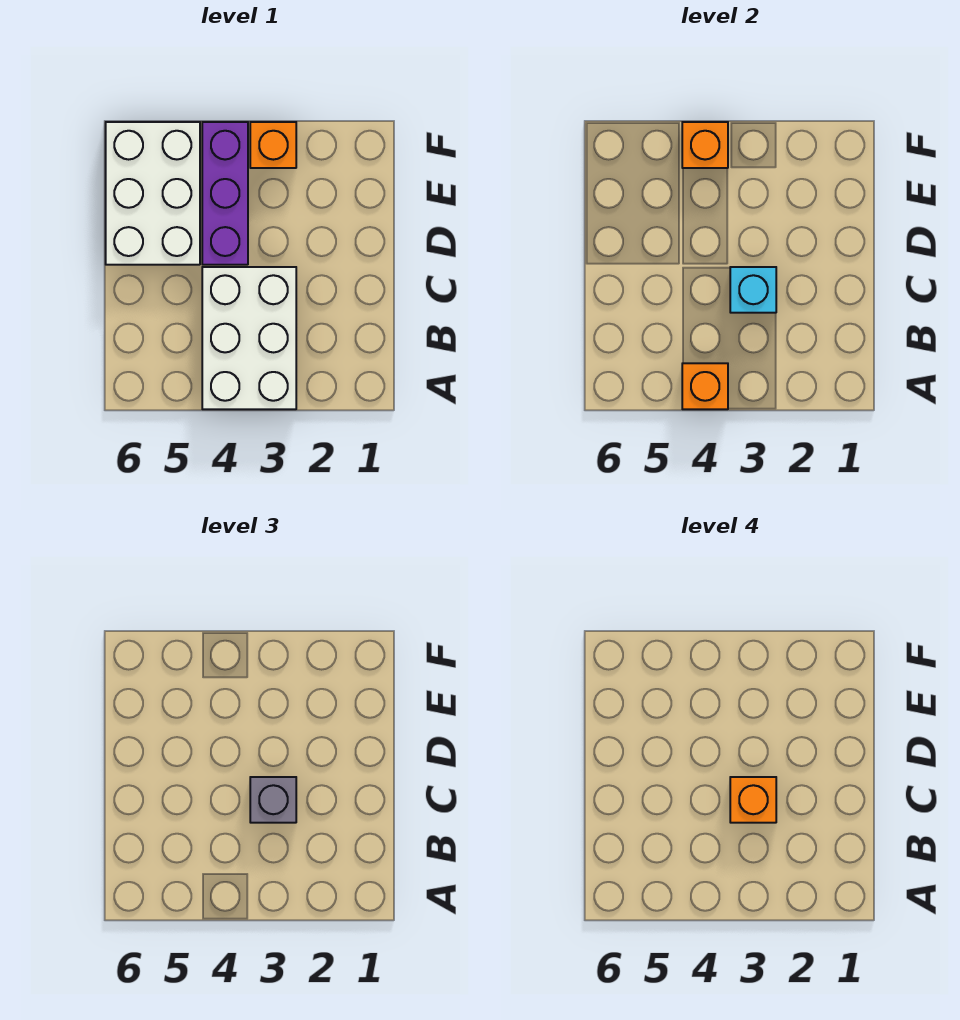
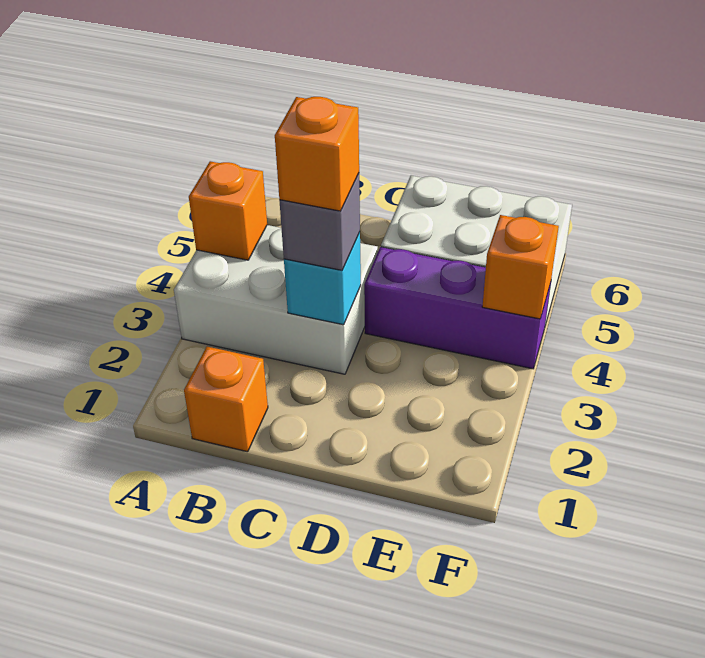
orange brick F3 level 1 -> orange brick B1 level 1

